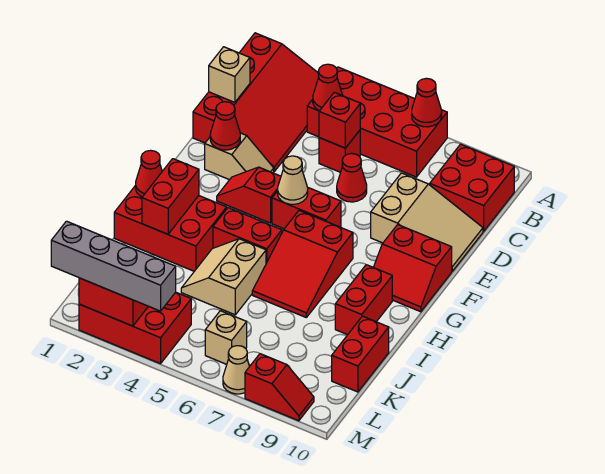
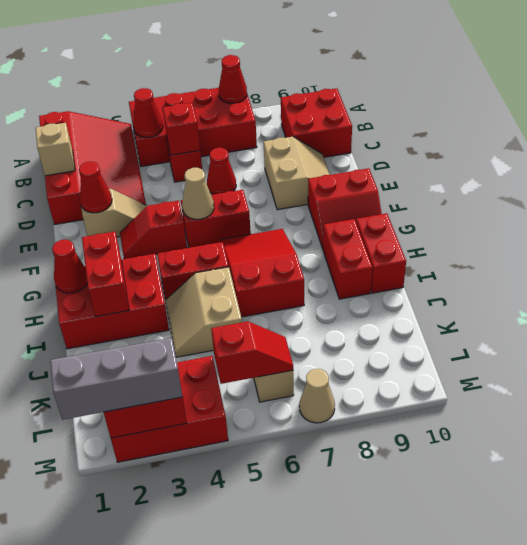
tan slope D8:E10 level 1 top 8 -> tan slope D8:E9 level 1 top 8
red slope G6:I7 level 1 top G -> red slope G6:I7 level 1 top I
red brick J10:K10 level 1 -> red brick H10:I10 level 1
grey brick M1:M4 level 3 -> grey brick M1:M3 level 3
red slope M8:M9 level 1 top 8 -> red slope L5:L6 level 2 top 5

